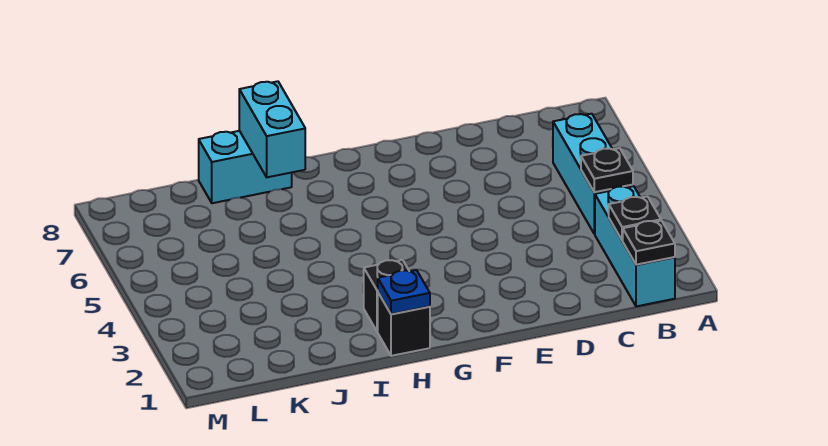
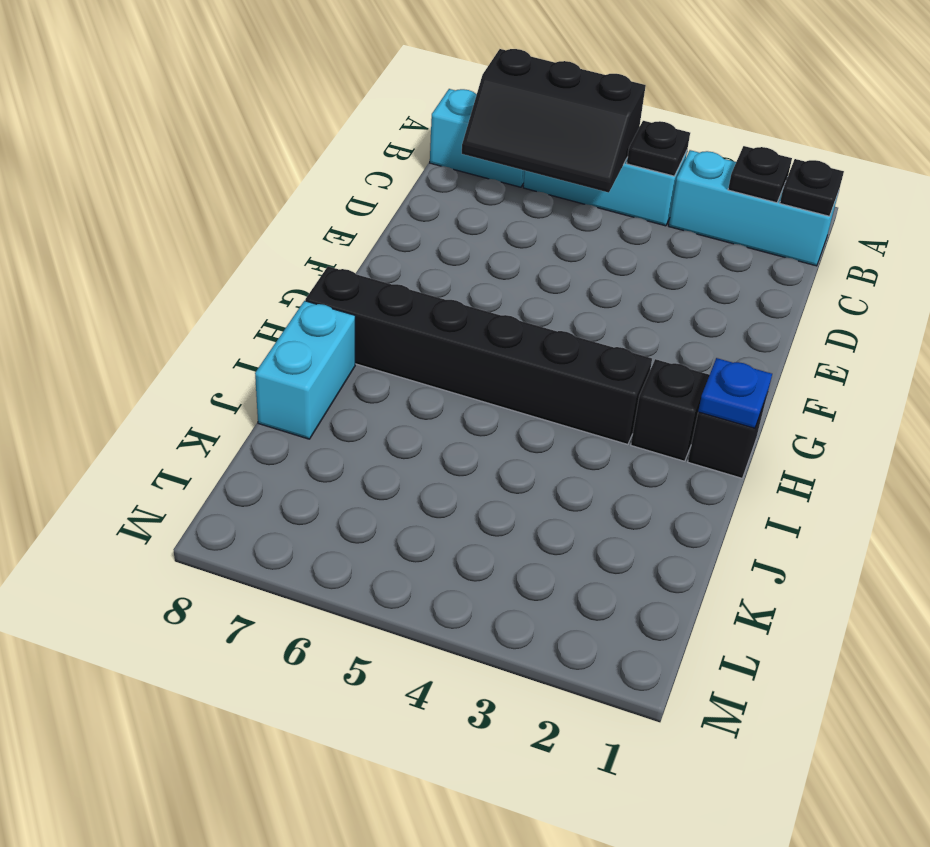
none -> black slope B5:C7 level 2 top B
none -> black brick H3:H8 level 1
cyan brick I7:I8 level 2 -> cyan brick B7:B8 level 1

